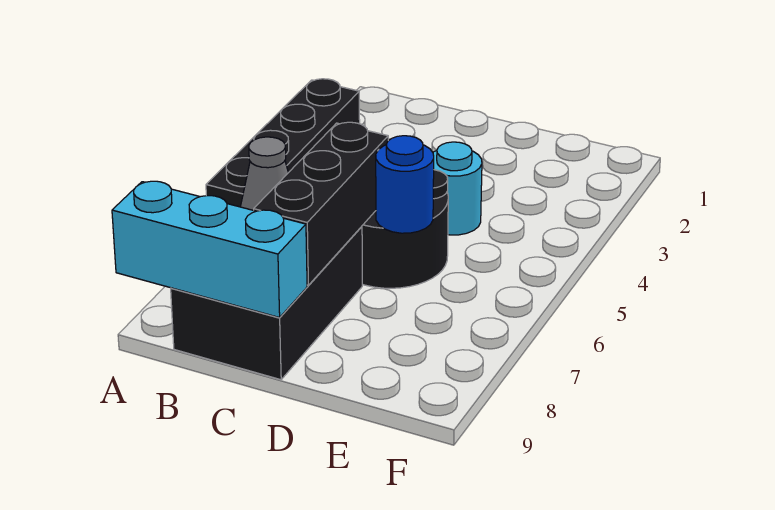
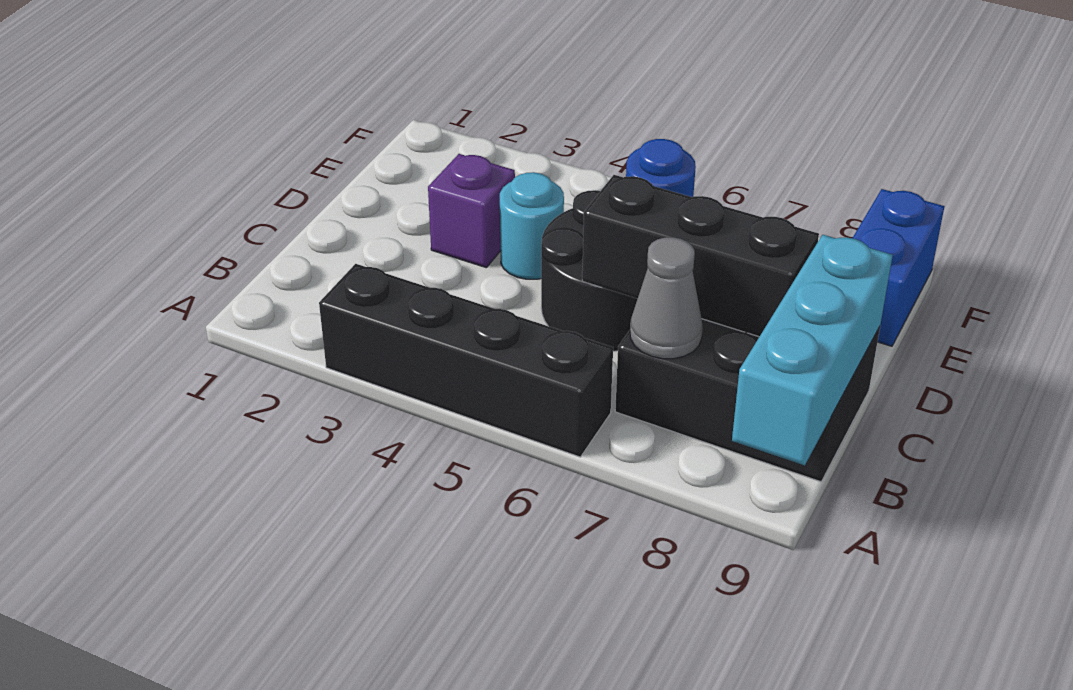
none -> purple brick D3 level 1
none -> blue brick E9:F9 level 1

